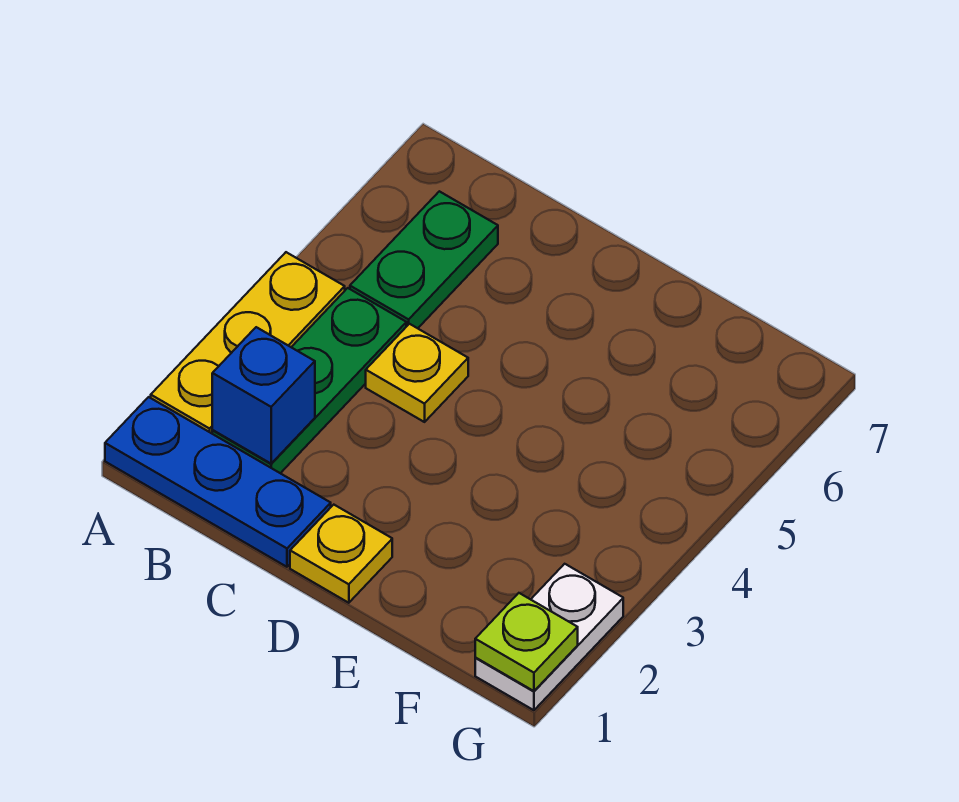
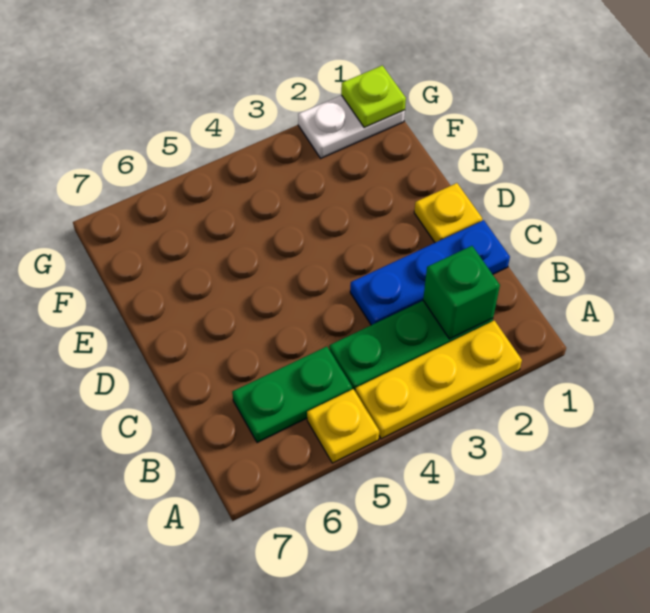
blue plate A1:C1 level 1 -> blue plate C1:C3 level 1
blue brick B2 level 2 -> green brick B2 level 2
yellow plate C4 level 1 -> yellow plate A5 level 1

